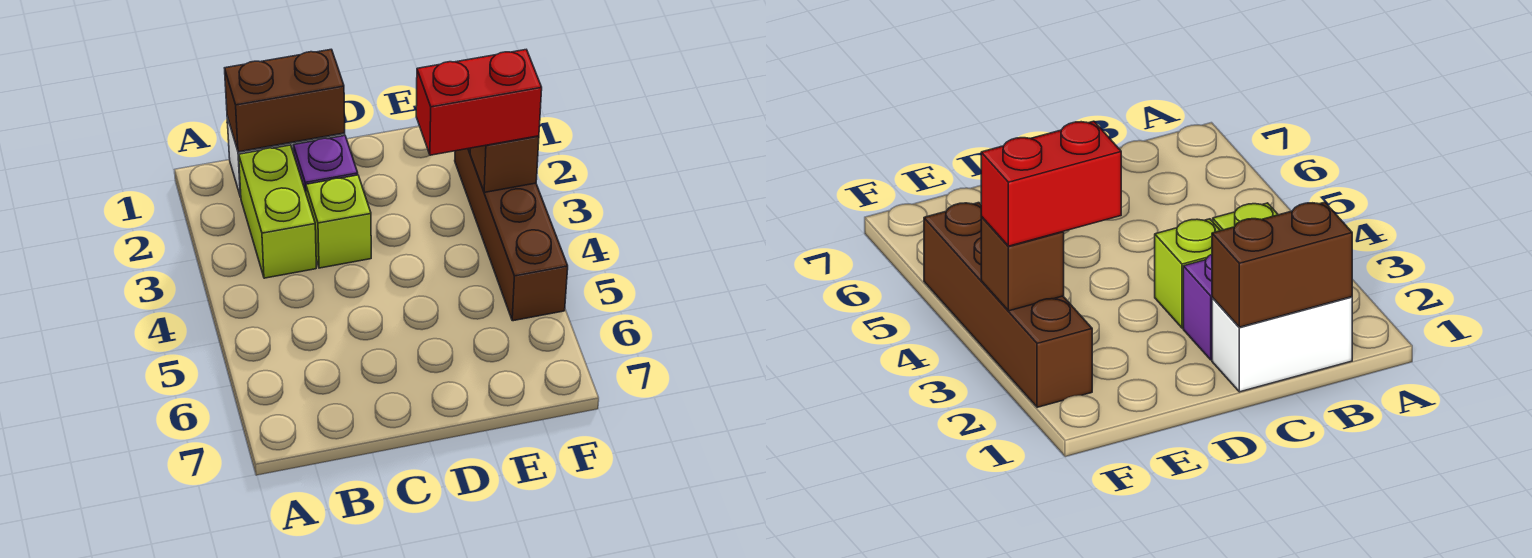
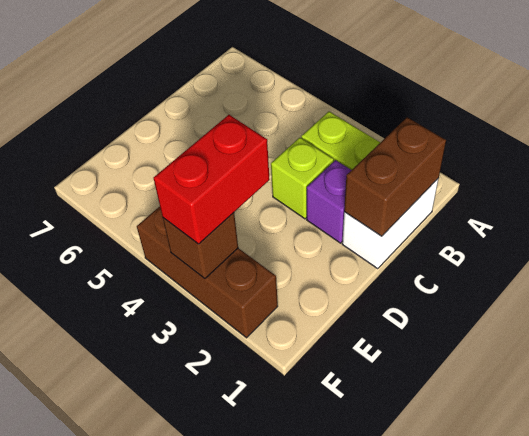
brown brick F2:F5 level 1 -> brown brick F2:F4 level 1

